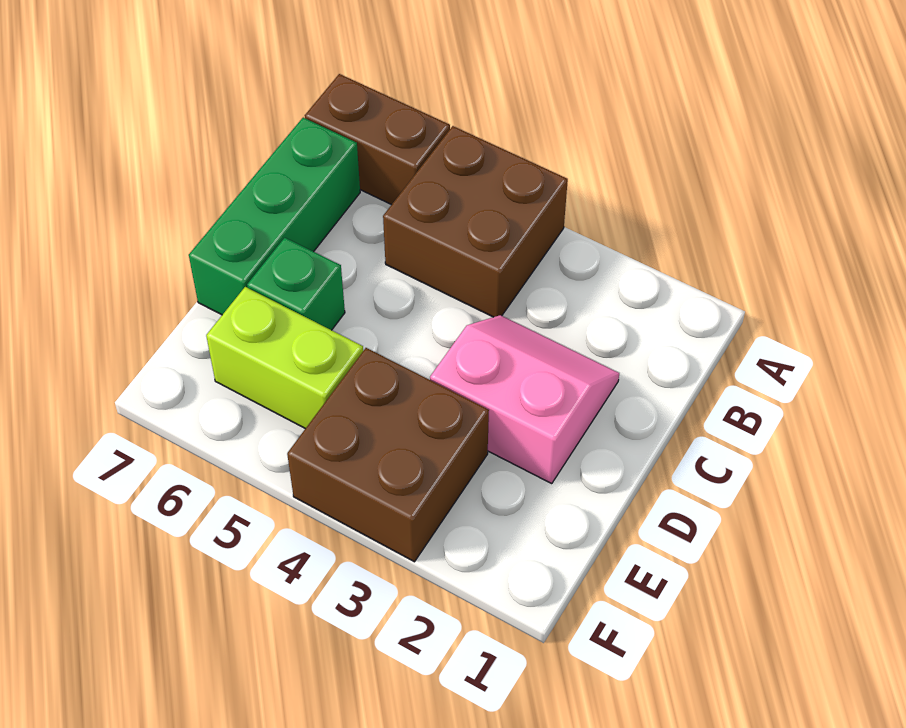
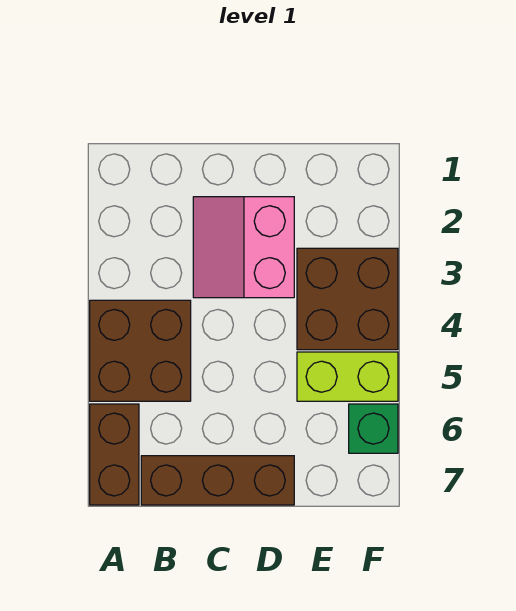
green brick B7:D7 level 1 -> brown brick B7:D7 level 1
green brick D6 level 1 -> green brick F6 level 1
lime brick E5:E6 level 1 -> lime brick E5:F5 level 1

